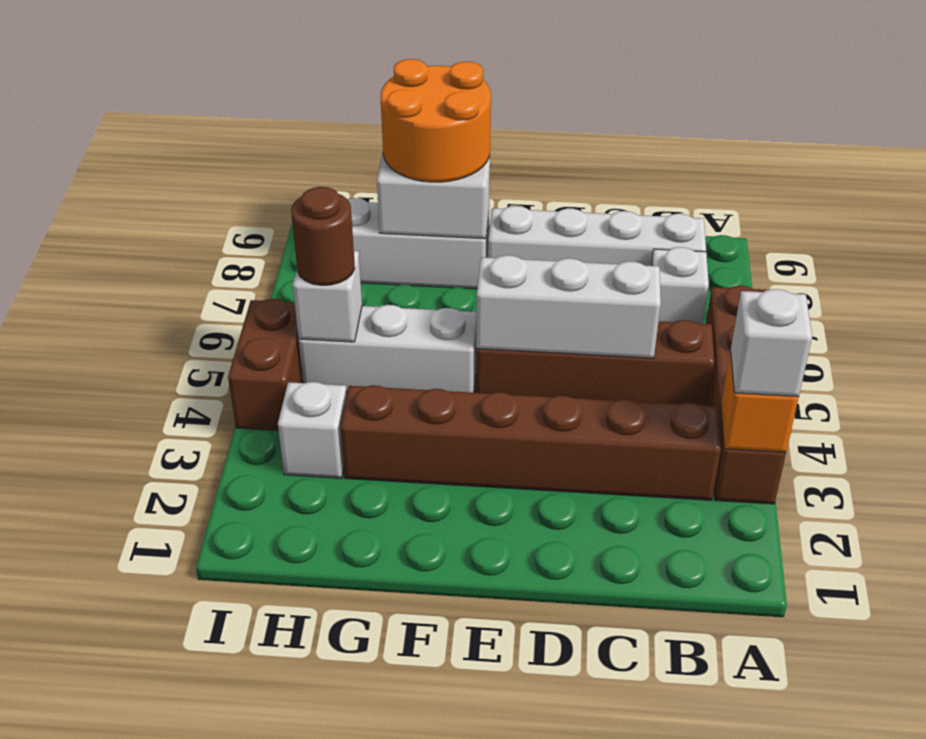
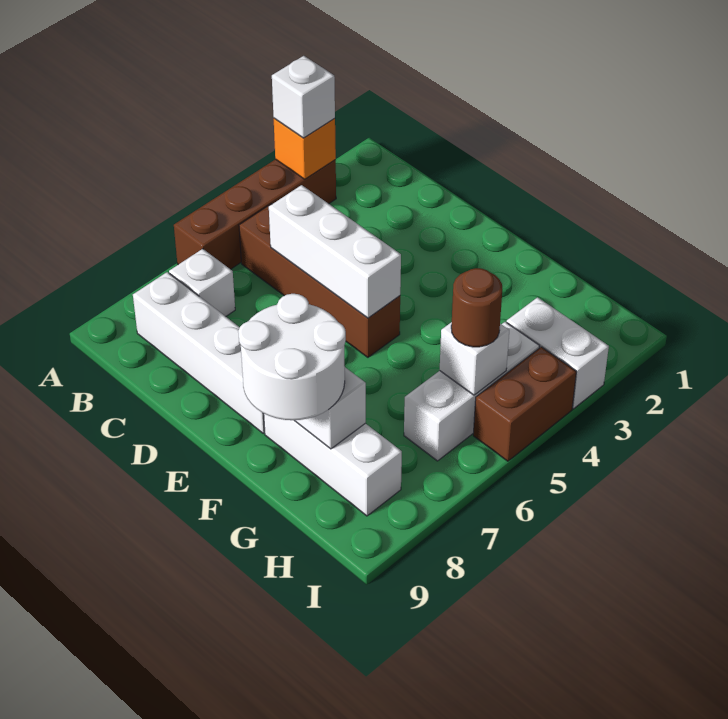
brown brick B3:G3 level 1 -> none
white brick F5:H5 level 1 -> white brick H4:H6 level 1
orange round brick F8:G9 level 3 -> white round brick F8:G9 level 3
white brick H3 level 1 -> white brick H3:I3 level 1

